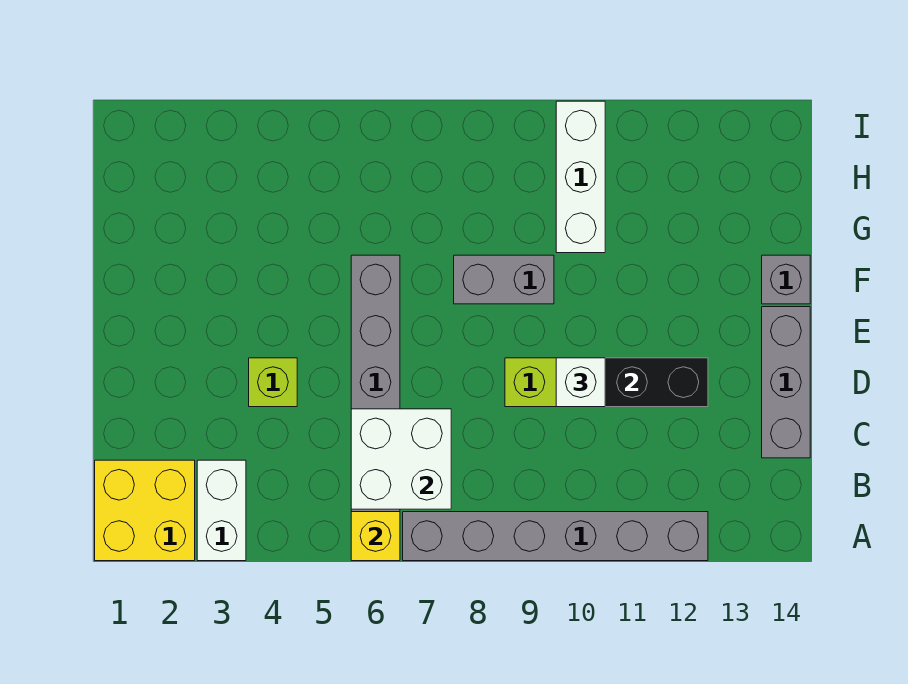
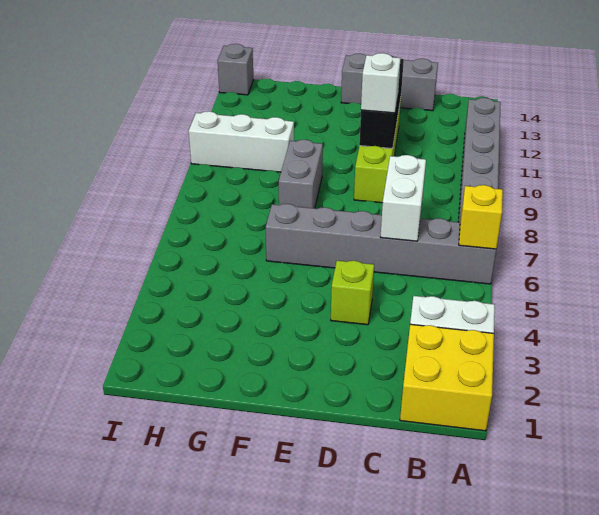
white brick B6:C7 level 2 -> white brick C6:C7 level 2
grey brick F14 level 1 -> grey brick I14 level 1

